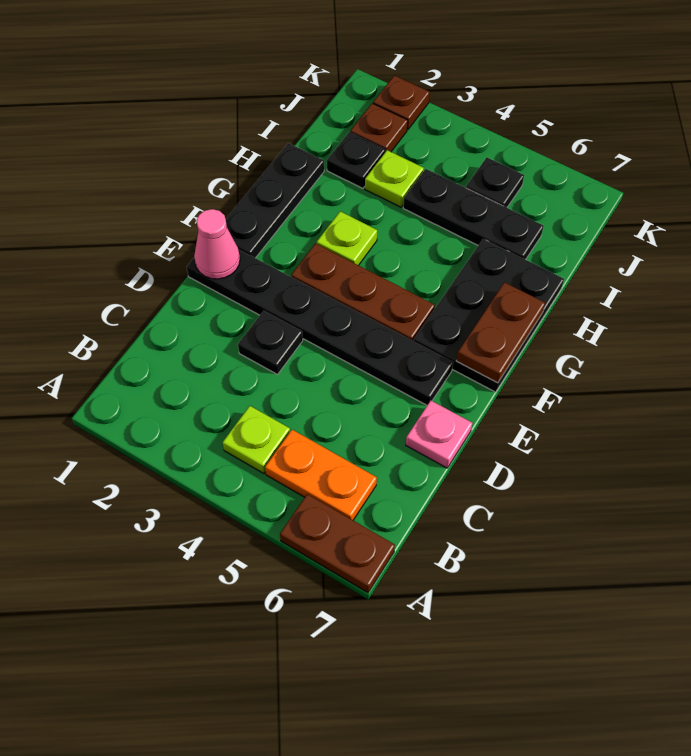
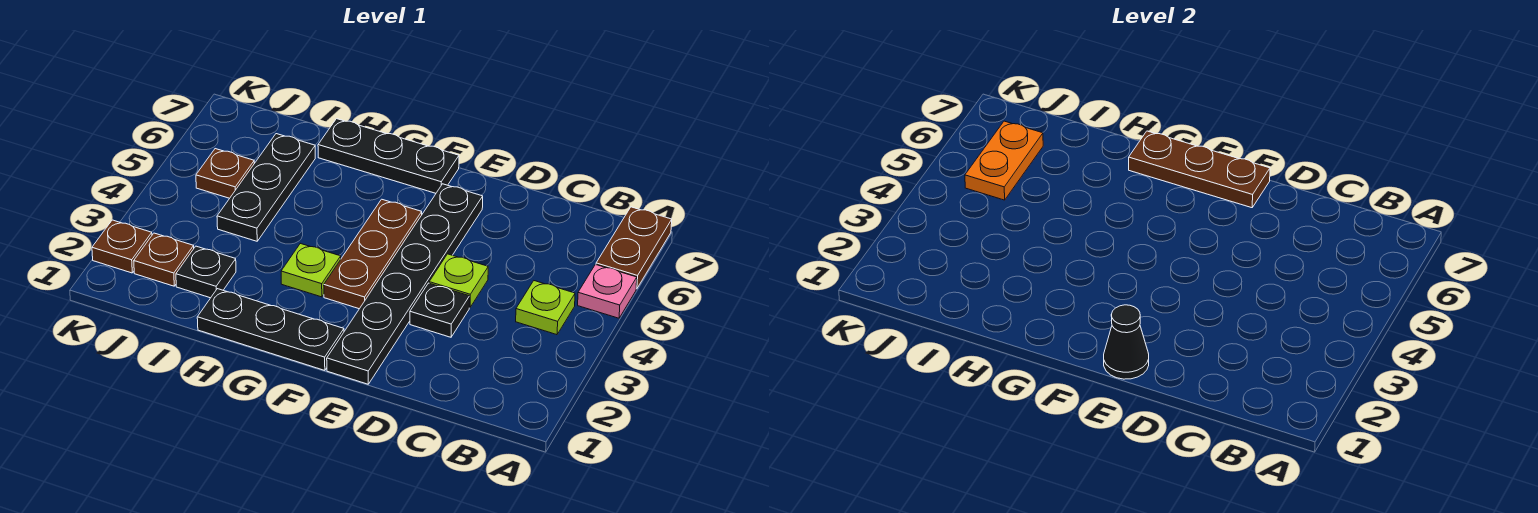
orange plate B5:B6 level 1 -> orange plate J5:J6 level 2
pink plate D7 level 1 -> pink plate A5 level 1
pink cone E1 level 2 -> black cone E1 level 2
black plate F6:H7 level 1 -> black plate F7:H7 level 1
brown plate F7:G7 level 2 -> brown plate E7:G7 level 2
lime plate I3 level 1 -> lime plate D4 level 1
black plate J5 level 1 -> brown plate J5 level 1

